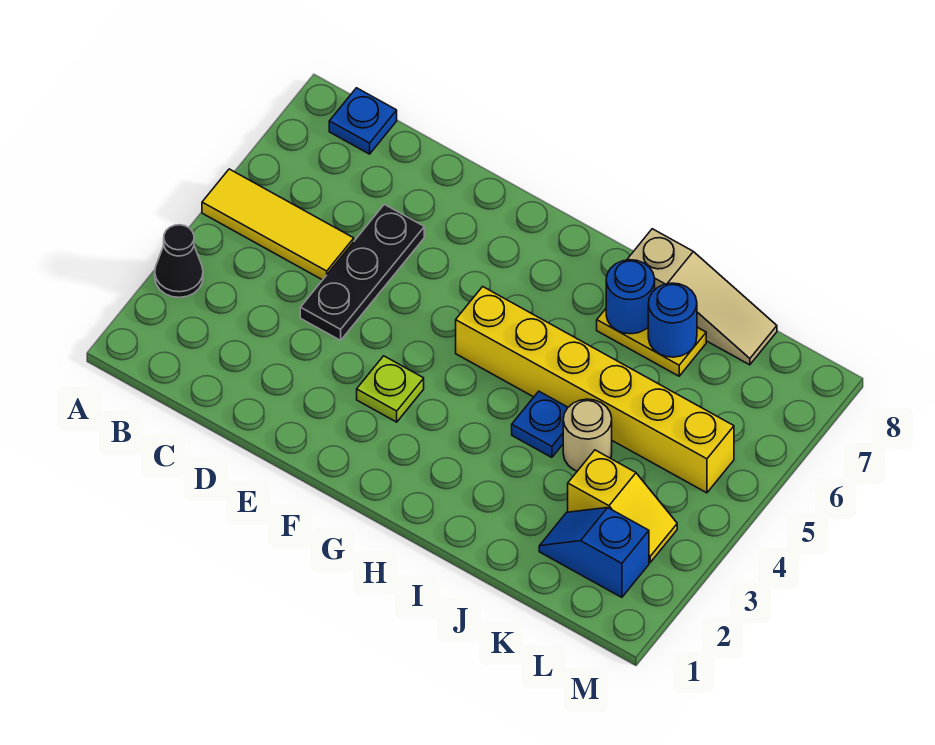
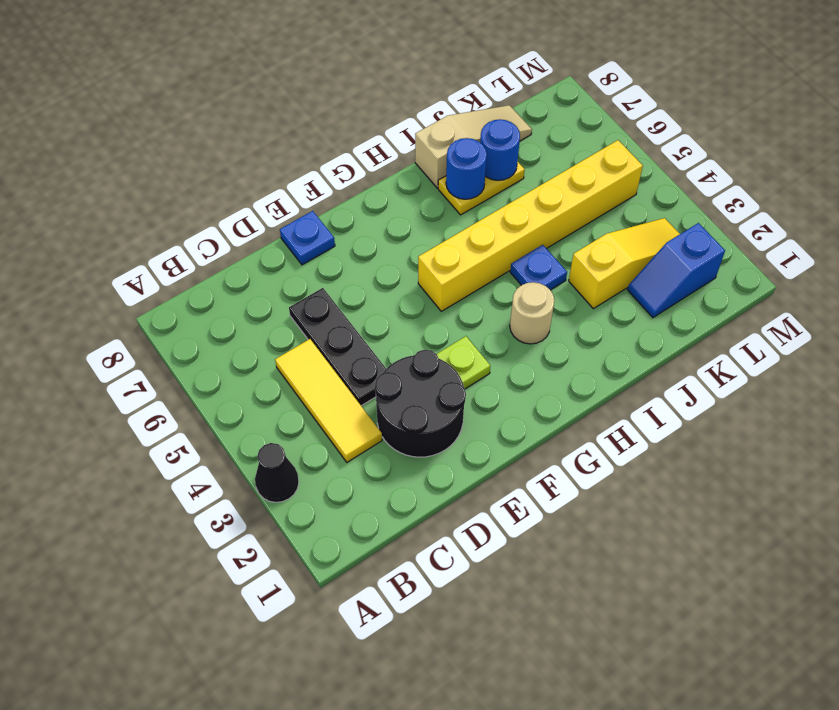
yellow tile A5:C5 level 1 -> yellow tile C3:C5 level 1
blue plate B8 level 1 -> blue plate E8 level 1
none -> black round brick D2:E3 level 1
tan round brick J4 level 1 -> tan round brick H3 level 1
yellow slope K3:L3 level 1 top K -> yellow slope J3:L3 level 1 top J

